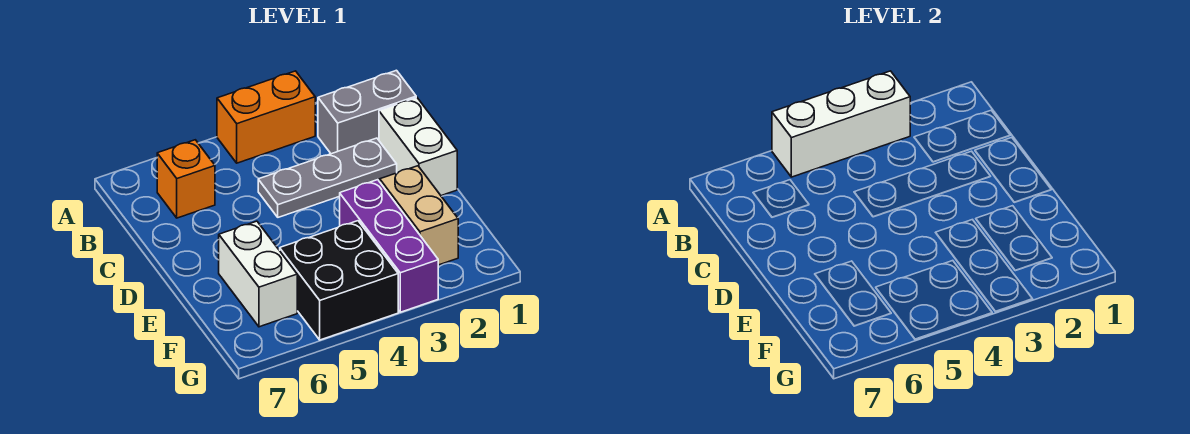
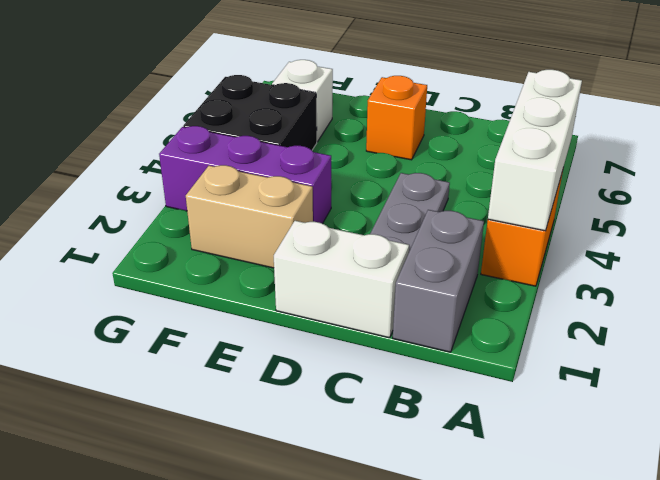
orange brick B6 level 1 -> orange brick D6 level 1
white brick E6:F6 level 1 -> white brick F6 level 1

